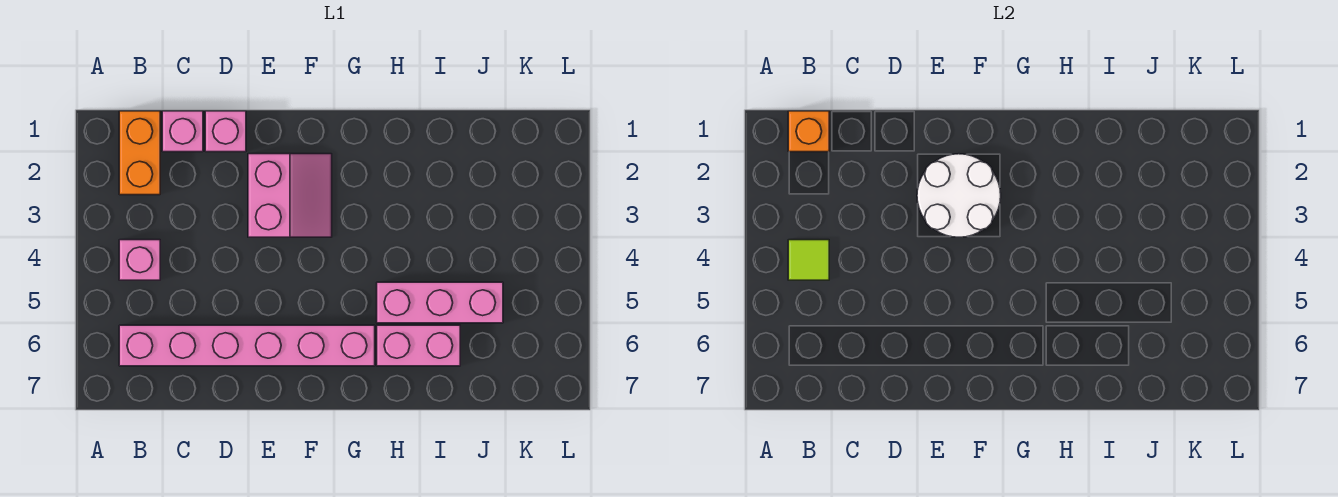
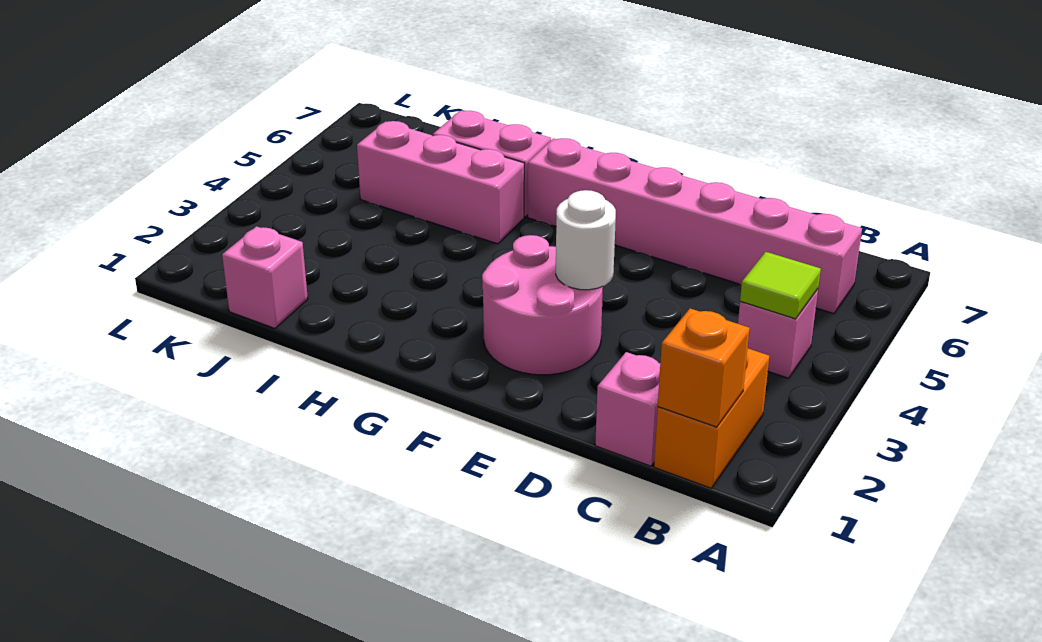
pink brick D1 level 1 -> pink brick J1 level 1
pink slope E2:F3 level 1 top E -> pink round brick E2:F3 level 1
white round brick E2:F3 level 2 -> white round brick E3 level 2

